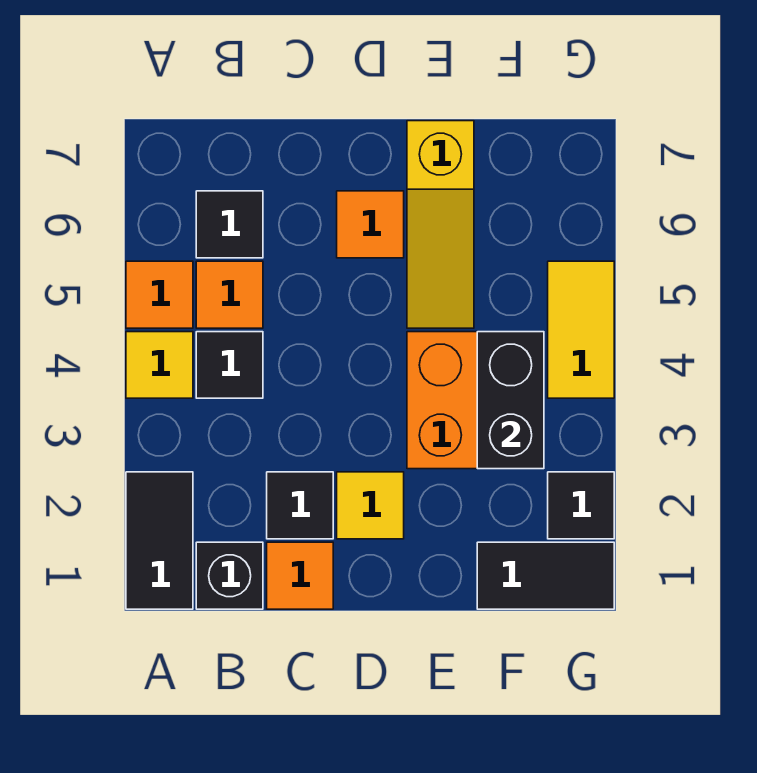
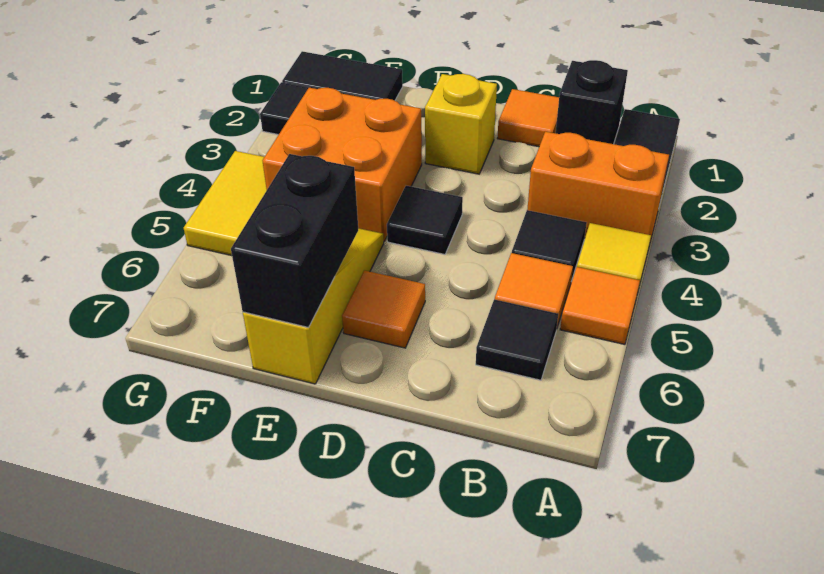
none -> orange brick A3:B3 level 1
black tile C2 level 1 -> black tile D4 level 1
yellow tile D2 level 1 -> yellow brick D2 level 1
black brick F3:F4 level 2 -> black brick E6:E7 level 2

